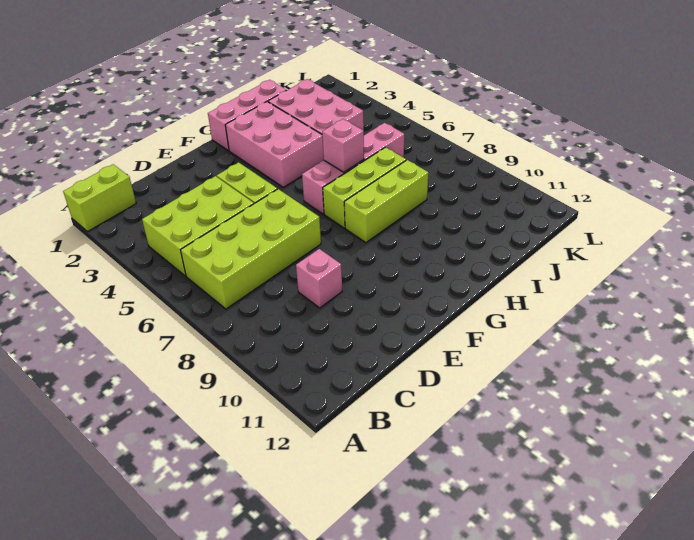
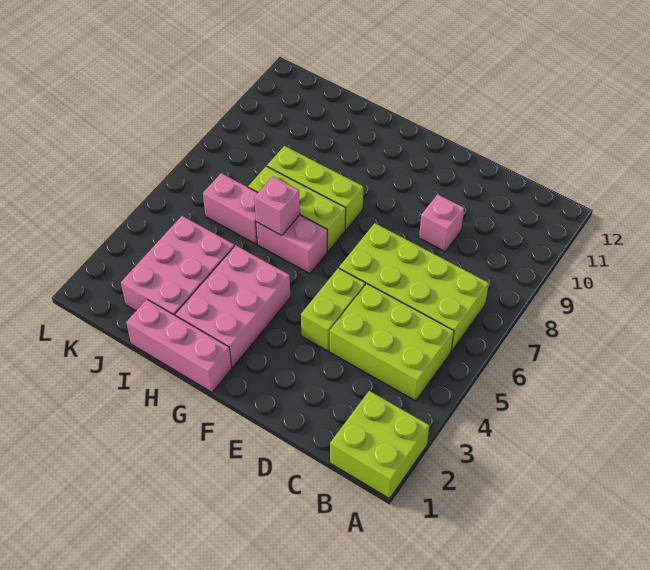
lime brick A1:B1 level 1 -> lime brick A1:B2 level 1

